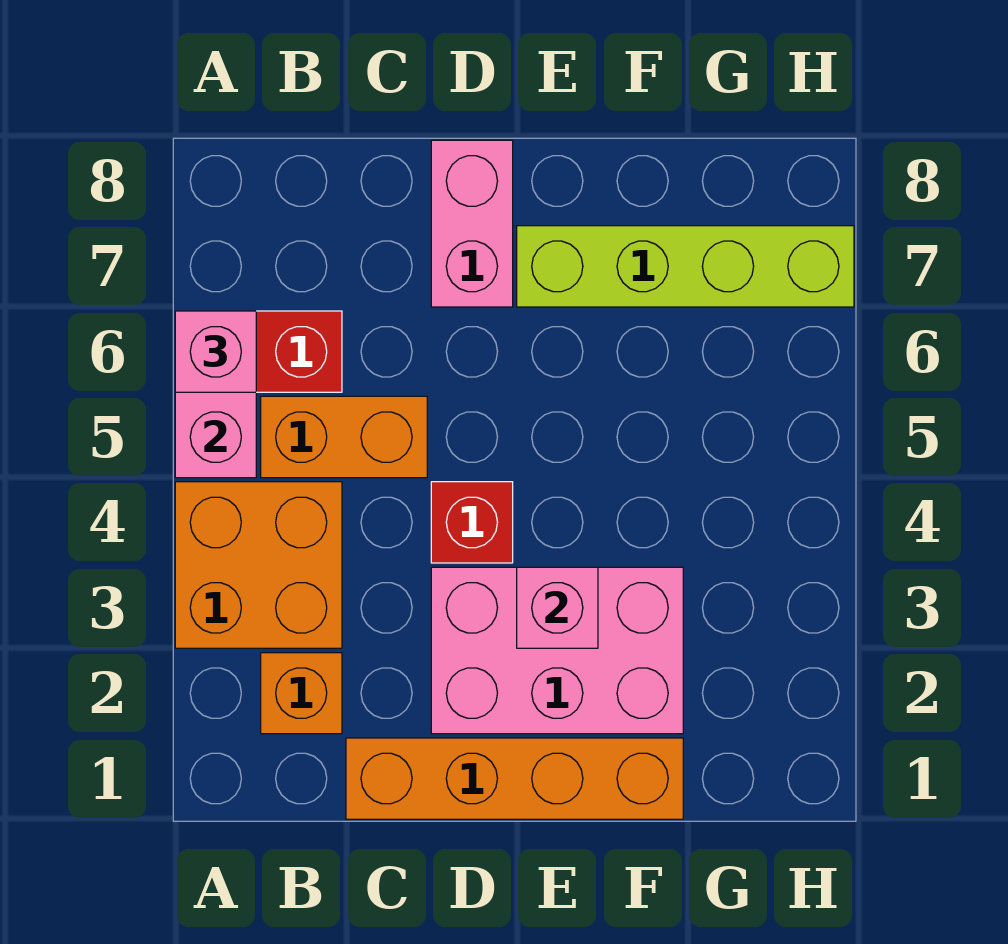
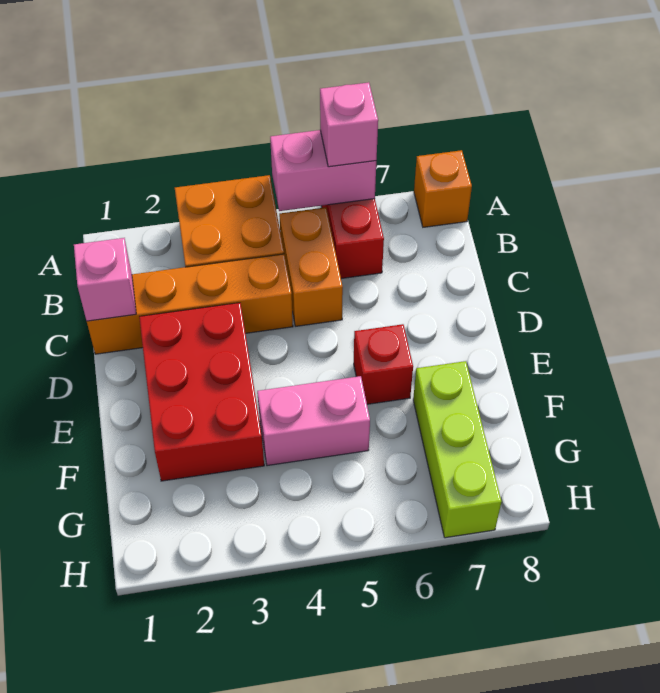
orange brick B2 level 1 -> orange brick A8 level 1
orange brick C1:F1 level 1 -> orange brick C1:C4 level 1
pink brick D2:F3 level 1 -> red brick D2:F3 level 1
red brick D4 level 1 -> red brick E6 level 1
pink brick D7:D8 level 1 -> pink brick F4:F5 level 1
pink brick E3 level 2 -> pink brick C1 level 2
lime brick E7:H7 level 1 -> lime brick F7:H7 level 1

